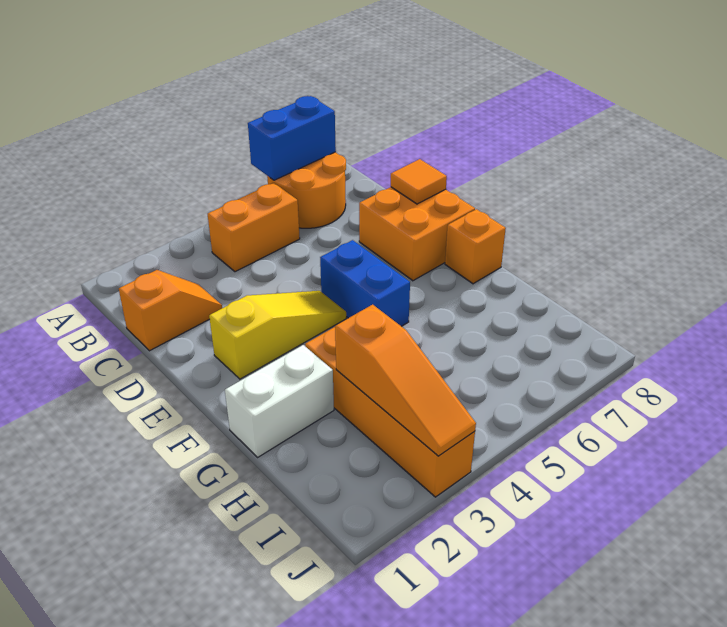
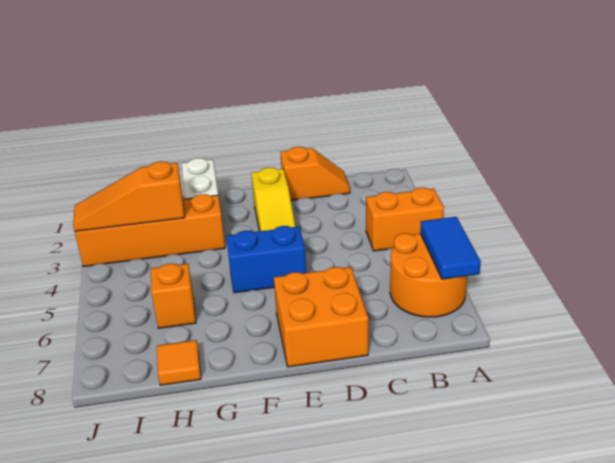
blue brick A6:A7 level 2 -> blue tile A6:A7 level 2
orange brick B4:B5 level 1 -> orange brick A4:B4 level 1
orange slope C1:C2 level 1 top 1 -> orange slope C1:D1 level 1 top D
orange tile D8 level 2 -> orange tile H8 level 1
orange brick F8 level 1 -> orange brick H6 level 1

